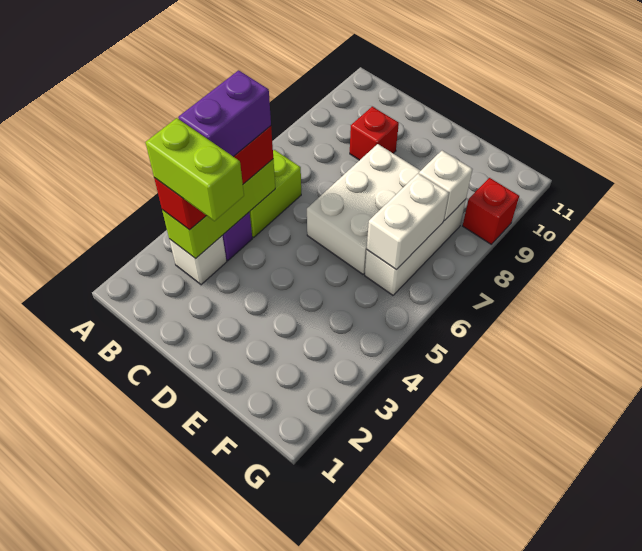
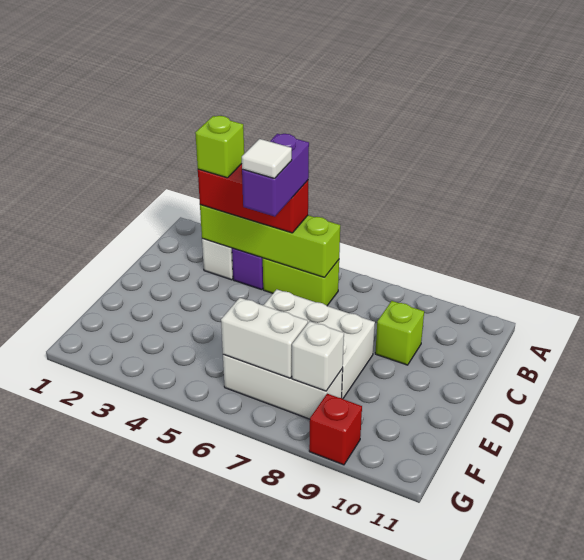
lime brick B3:B5 level 2 -> lime brick B3:B6 level 2
lime brick B3:C3 level 4 -> lime brick B3 level 4
purple brick B4:B5 level 4 -> purple brick B5:C5 level 4
none -> white tile C5 level 5
red brick C9 level 1 -> lime brick C9 level 1

